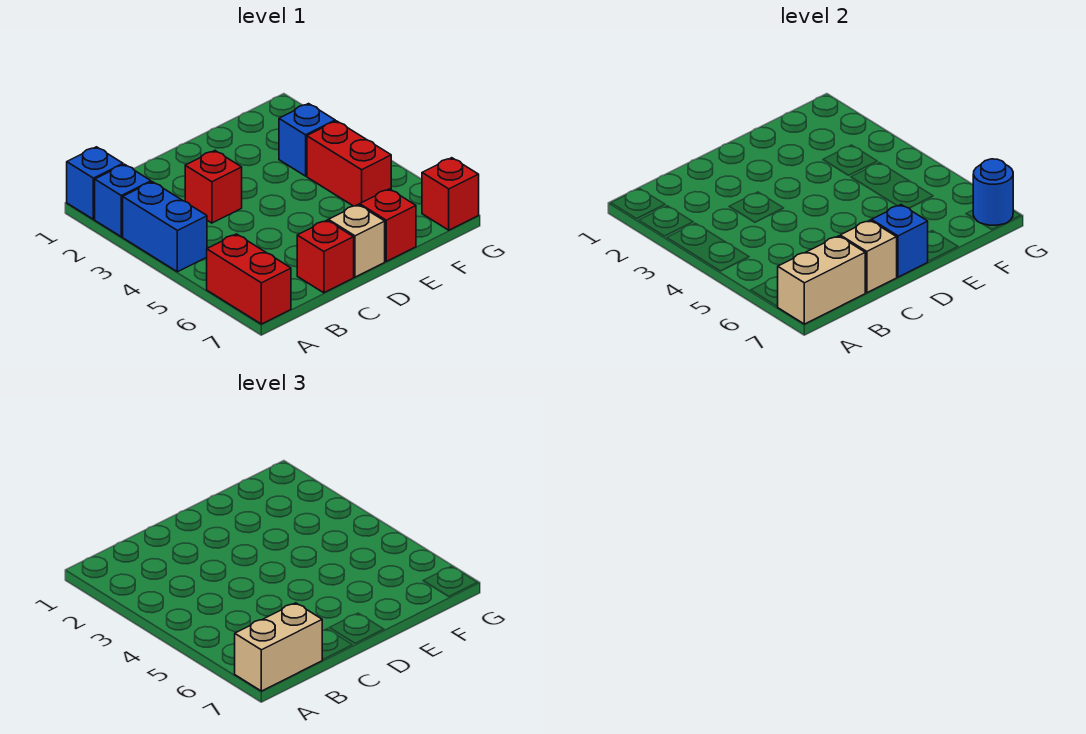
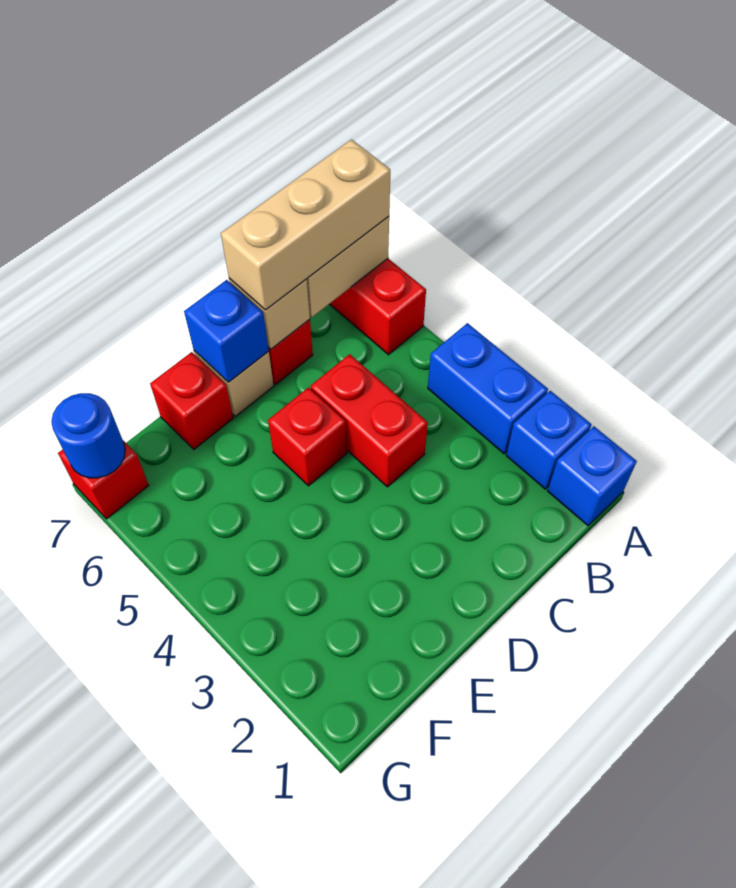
tan brick A7:B7 level 3 -> tan brick A7:C7 level 3
red brick C3 level 1 -> red brick D5 level 1
blue brick F3 level 1 -> none
red brick F4:F5 level 1 -> red brick C4:C5 level 1

